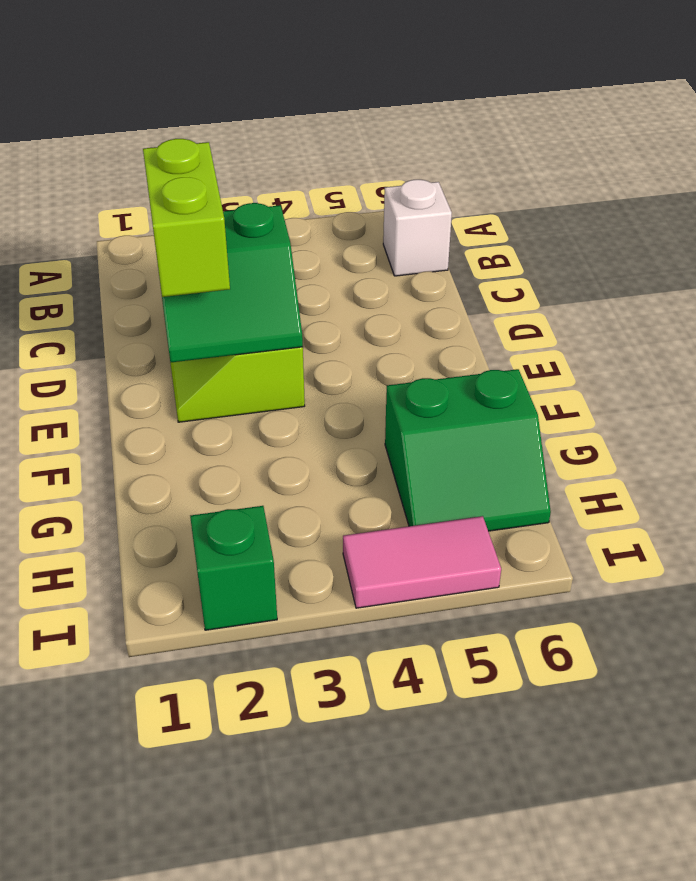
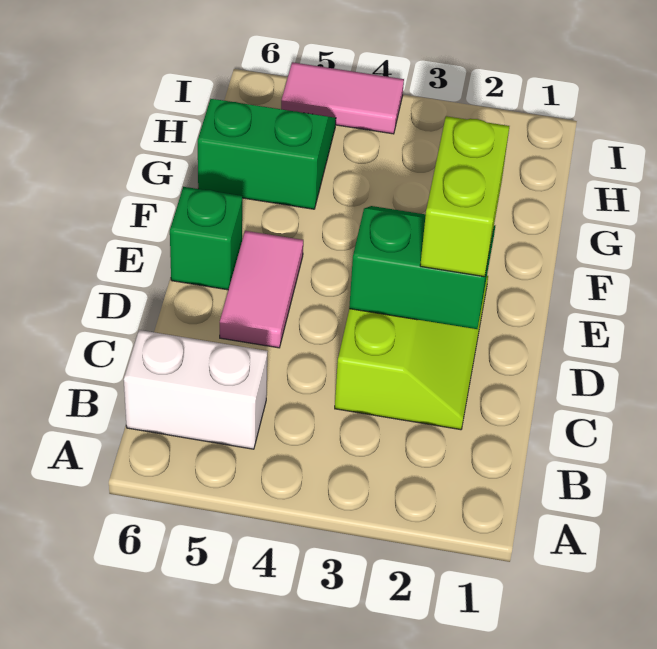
white brick B6 level 1 -> white brick B5:B6 level 1
none -> pink tile D5:E5 level 1
green brick I2 level 1 -> green brick E6 level 1

